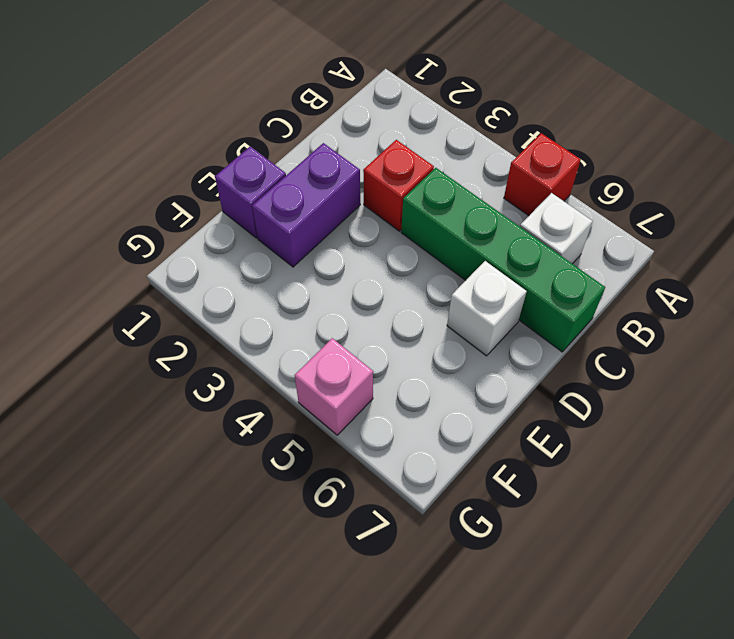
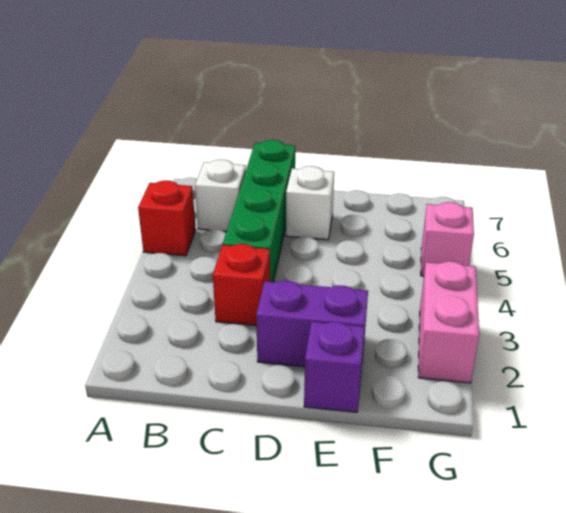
none -> pink brick G2:G3 level 1

